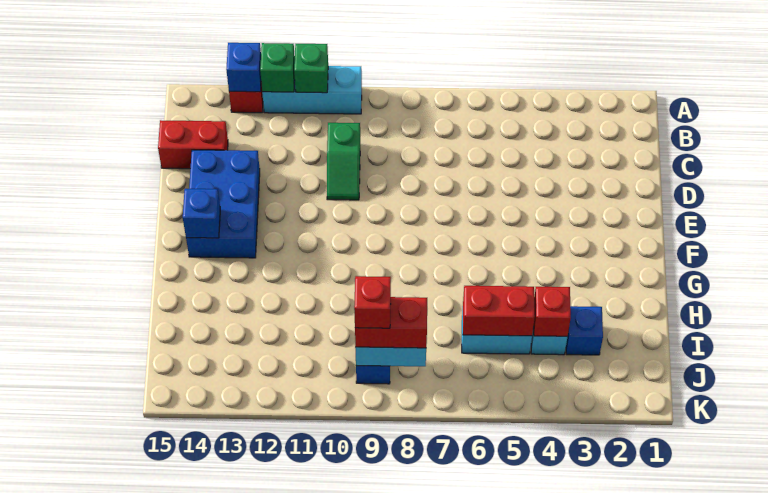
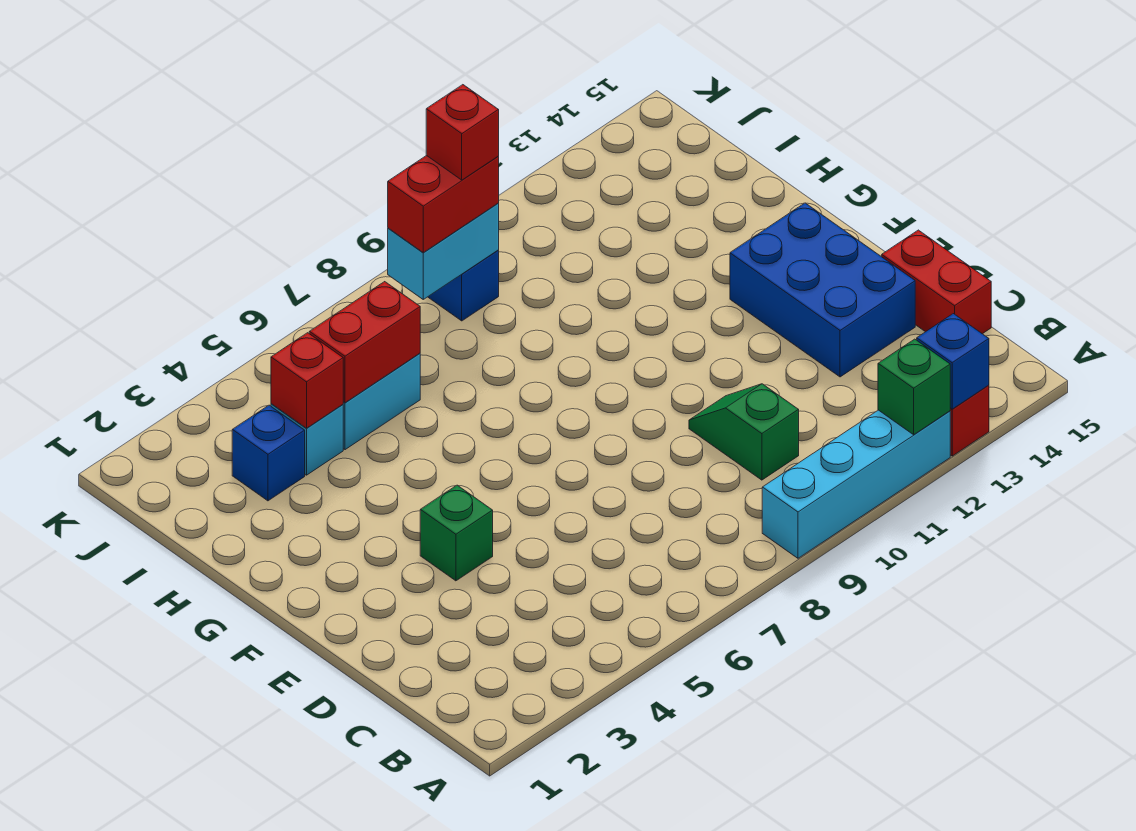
cyan brick A10:A12 level 1 -> cyan brick A9:A12 level 1
green brick A11 level 2 -> green brick E4 level 1
red brick C14:C15 level 1 -> red brick C15:D15 level 1
blue brick F14 level 2 -> none

